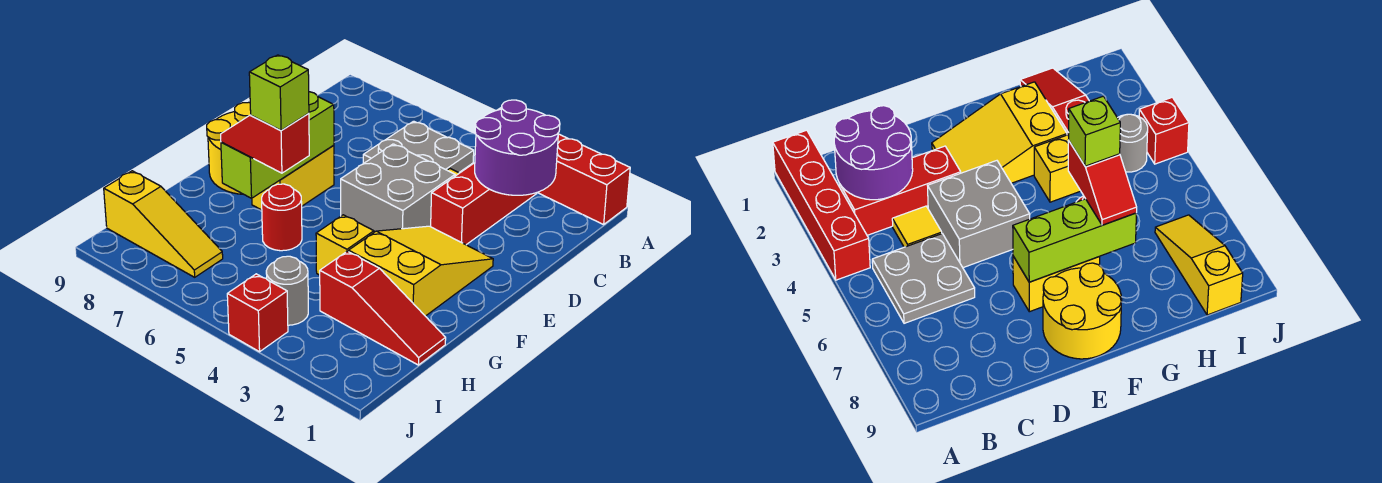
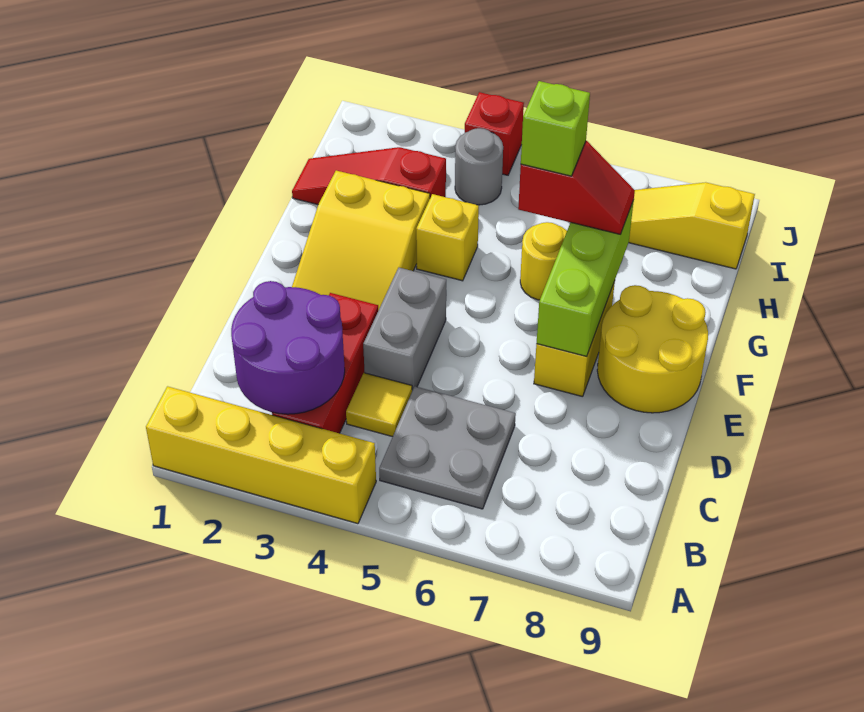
red brick A1:A4 level 1 -> yellow brick A1:A4 level 1
grey brick D4:E5 level 1 -> grey brick D4:E4 level 1
red round brick G6 level 1 -> yellow round brick G6 level 1

